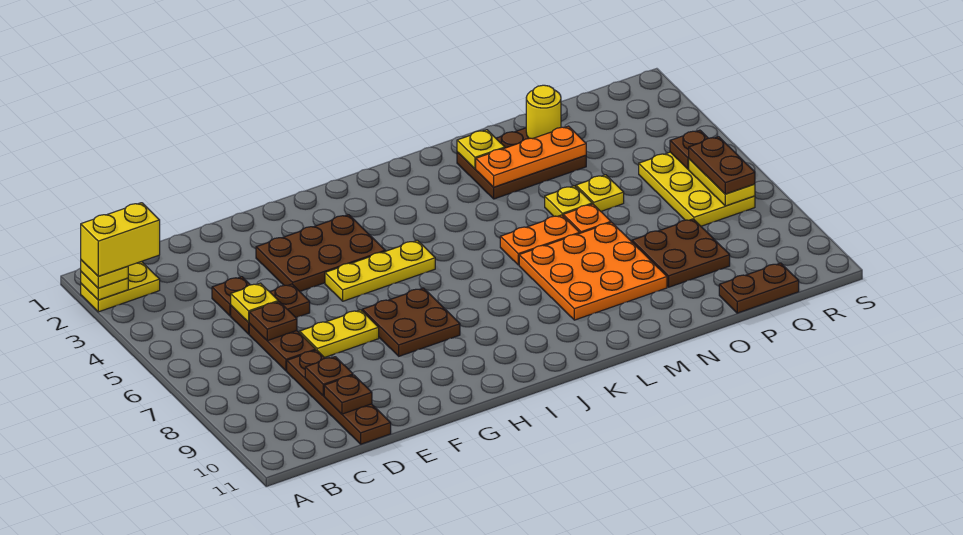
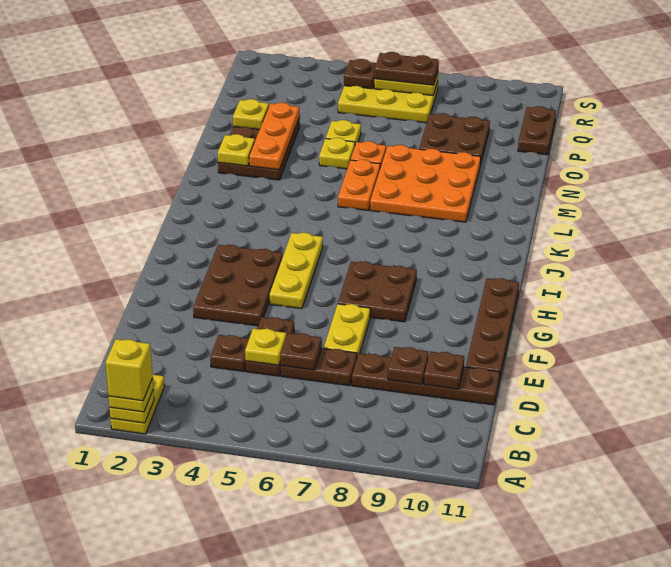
yellow brick A2:B2 level 4 -> yellow brick A2 level 4
none -> brown plate E11:H11 level 1
yellow round brick O2 level 2 -> yellow plate O2 level 2

